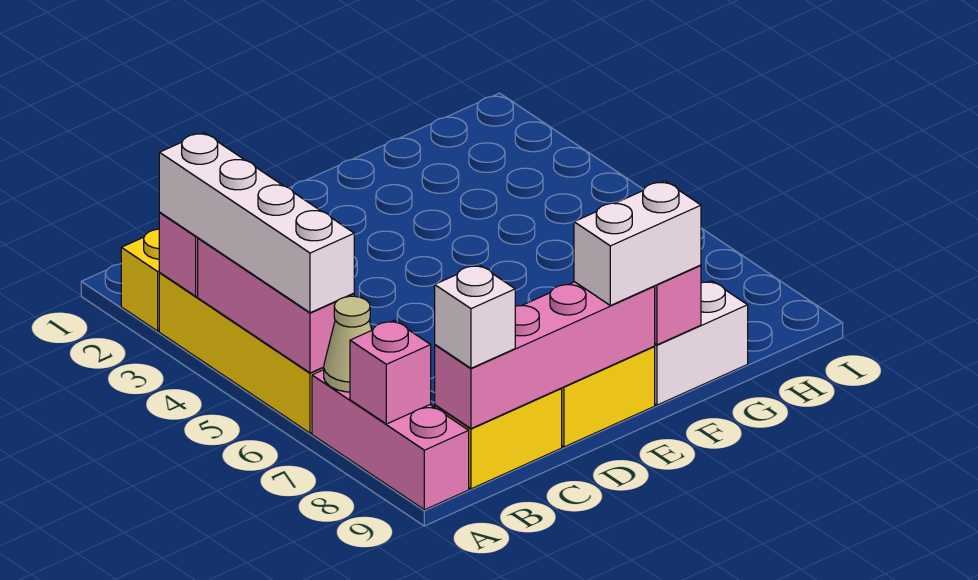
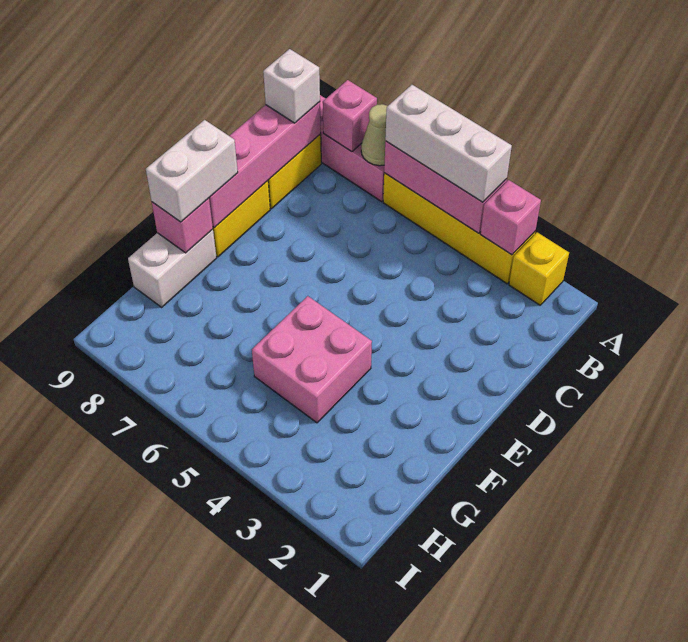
white brick A3:A6 level 3 -> white brick A4:A6 level 3
none -> pink brick F4:G5 level 1

